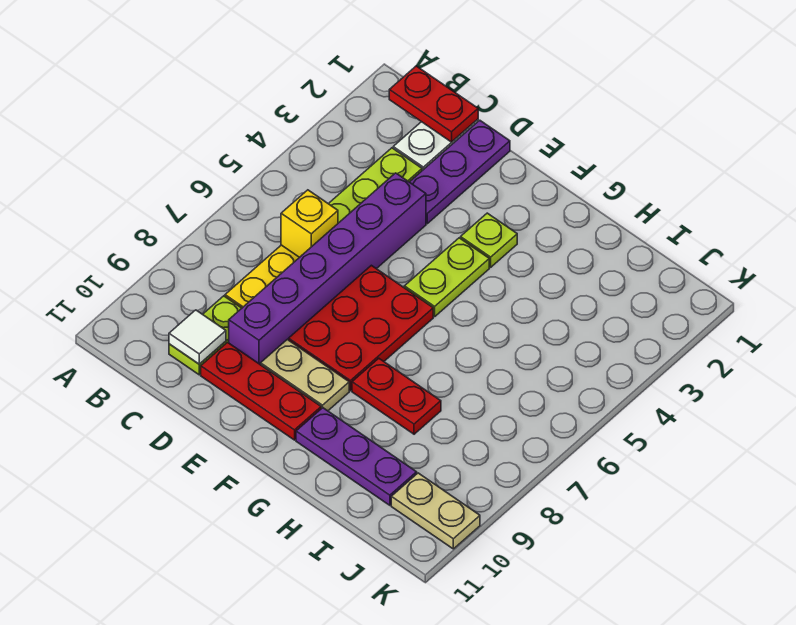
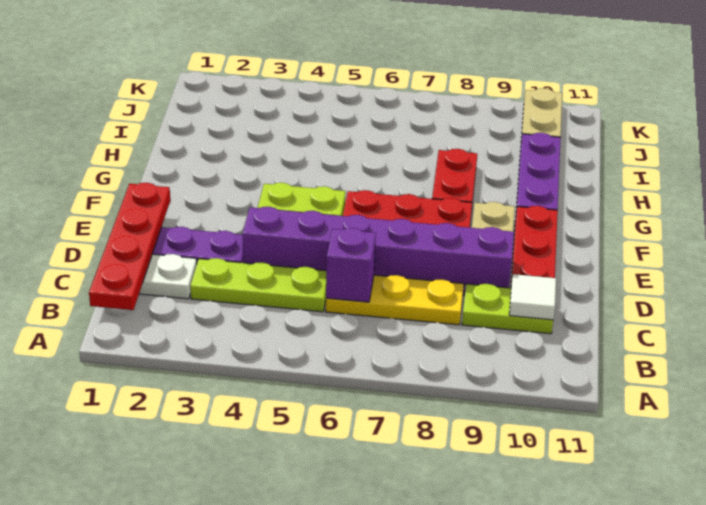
red plate B1:C1 level 2 -> red plate B1:E1 level 2
yellow brick C6 level 2 -> purple brick C6 level 2
lime plate F3 level 1 -> none

